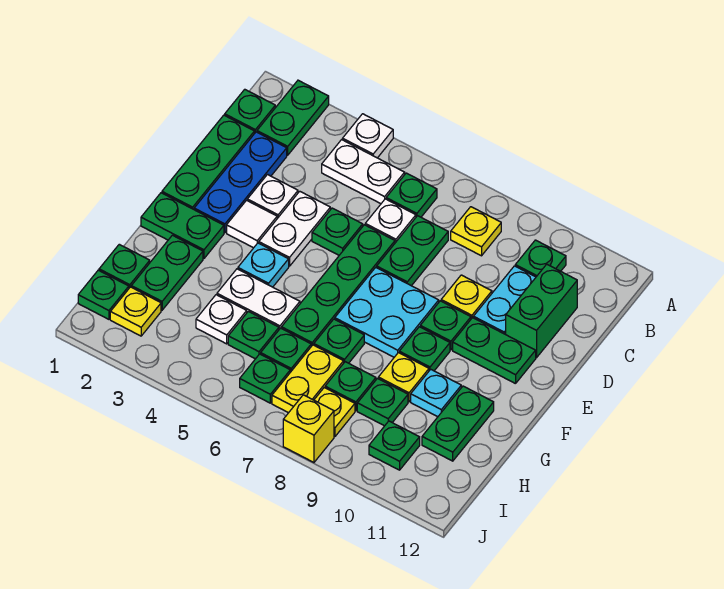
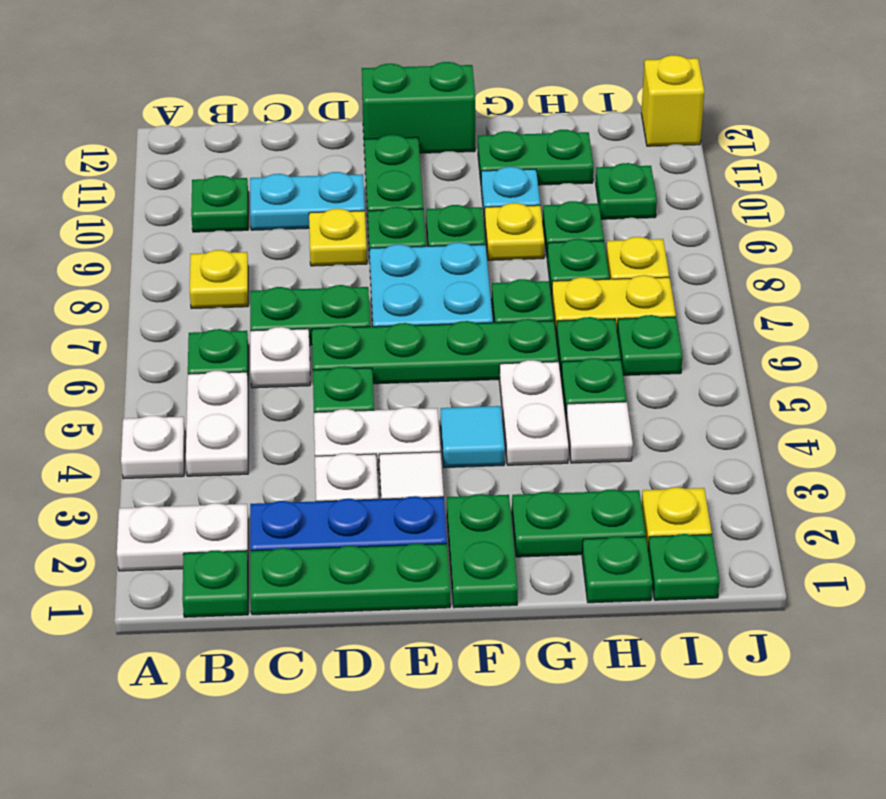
green plate A2:B2 level 1 -> white plate A2:B2 level 1
green brick C11:D11 level 1 -> green brick E12:F12 level 1
cyan plate F4 level 1 -> cyan tile F4 level 1
white plate H4 level 1 -> white tile H4 level 1
yellow brick J8 level 1 -> yellow brick J12 level 1

